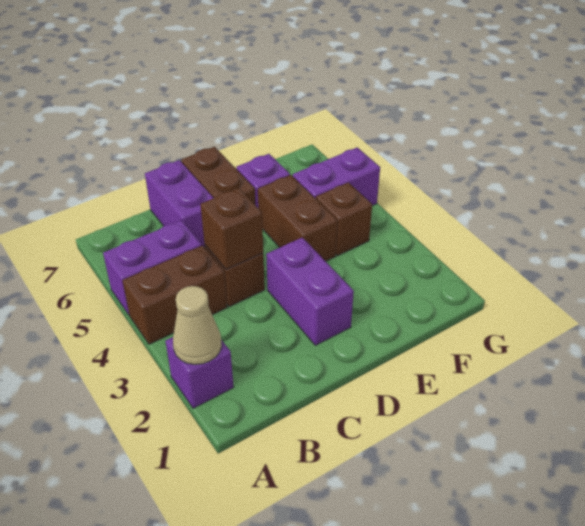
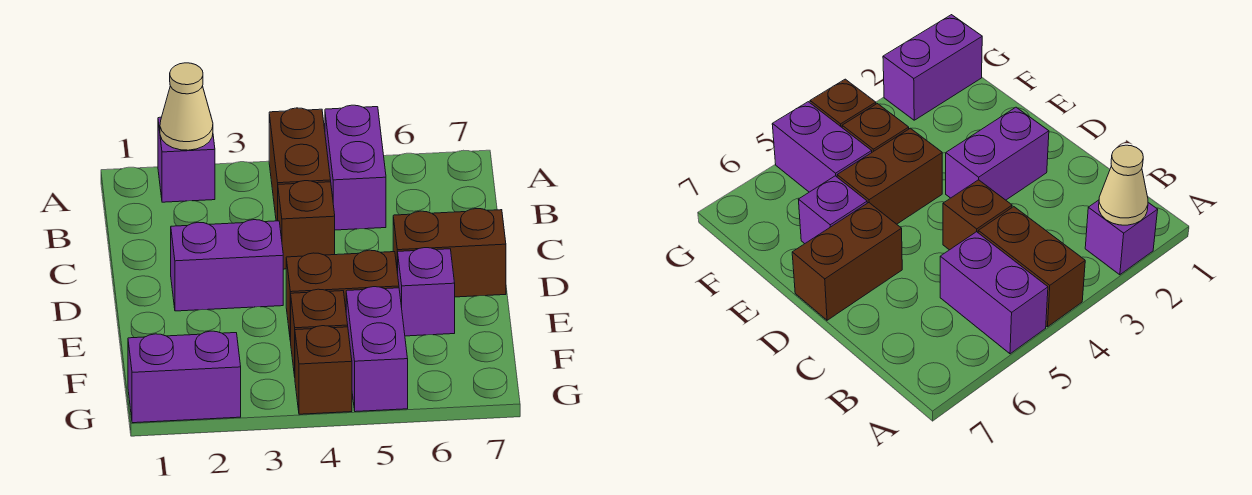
brown brick C4 level 2 -> brown brick G4 level 1
purple brick C6:C7 level 1 -> purple brick G1:G2 level 1

